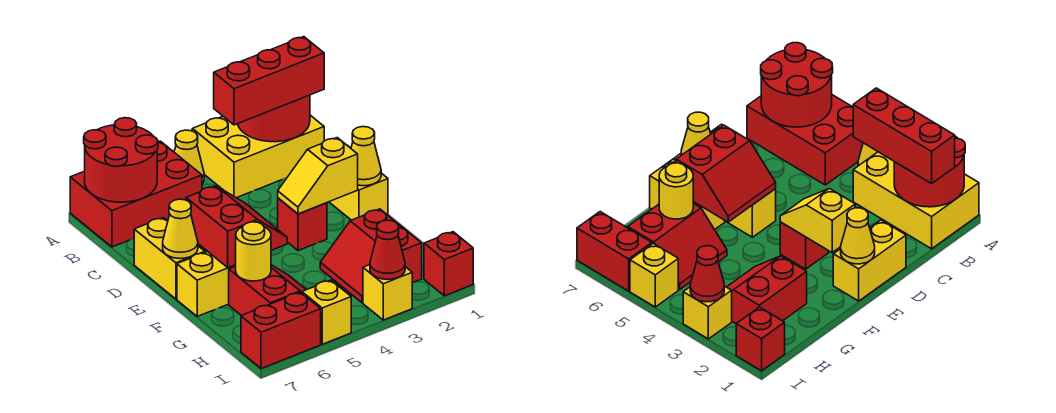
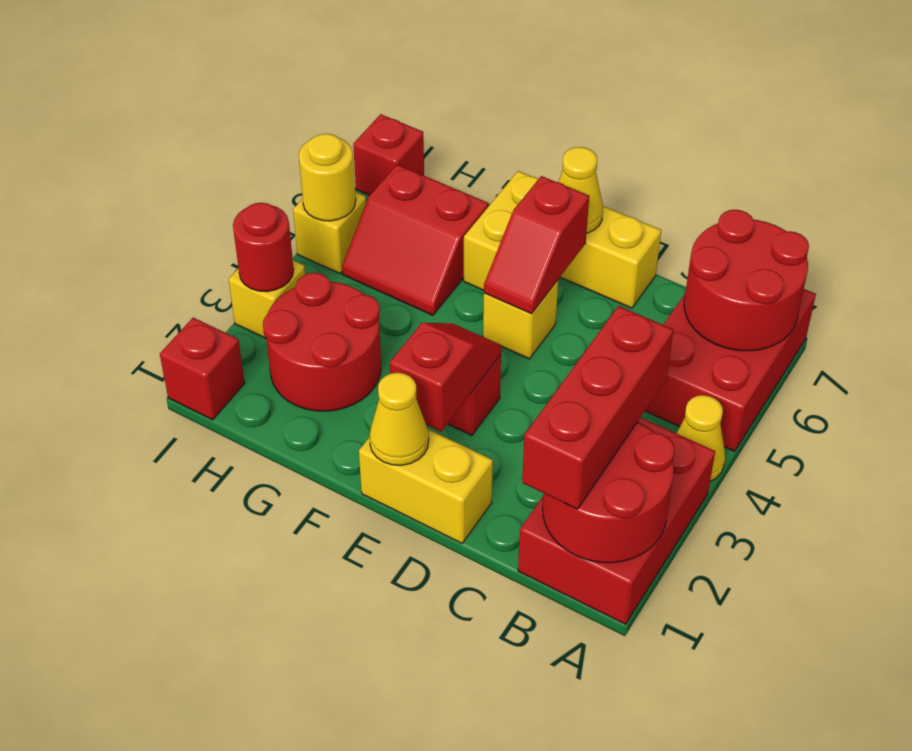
yellow brick A1:B3 level 1 -> red brick A1:B3 level 1
yellow slope E2:E3 level 2 top 2 -> red slope E2:E3 level 2 top 2
red slope E5:F6 level 2 top 6 -> red slope E5:E6 level 2 top 6
red slope G2:H3 level 1 top 2 -> red round brick G2:H3 level 1
yellow round brick G6 level 2 -> yellow round brick I5 level 2
red cone I3 level 2 -> red round brick I3 level 2
red brick I6:I7 level 1 -> red brick I7 level 1

